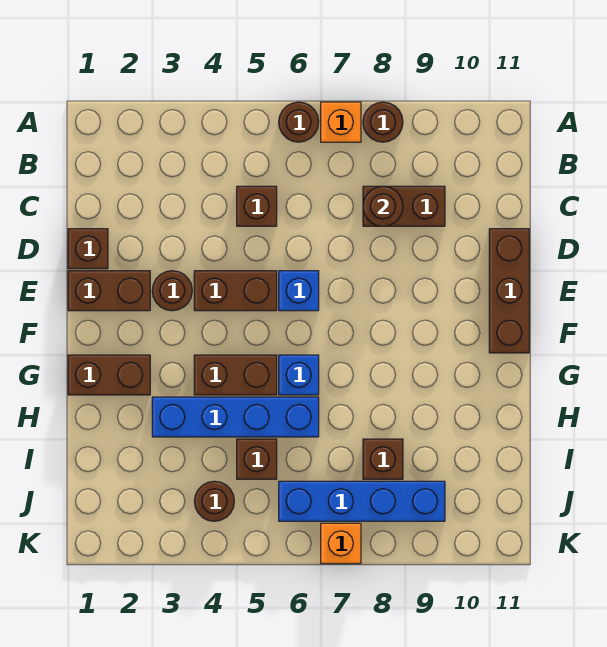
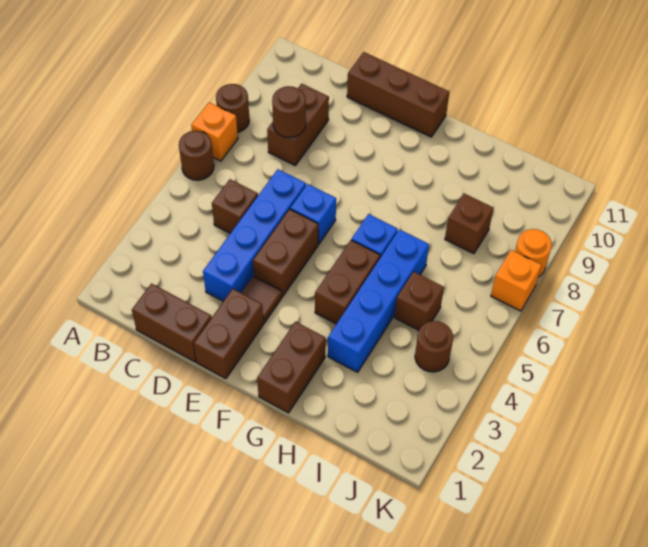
brown brick D1 level 1 -> brown brick C1:D1 level 1
brown round brick E3 level 1 -> brown tile E3 level 1
blue brick J6:J9 level 1 -> blue brick D3:D6 level 1
none -> orange round brick K8 level 1

